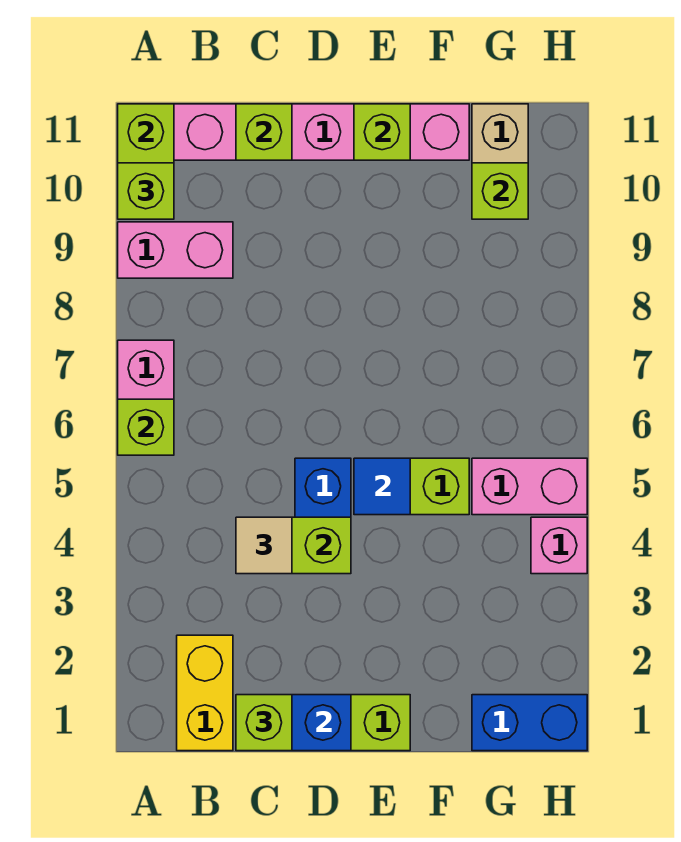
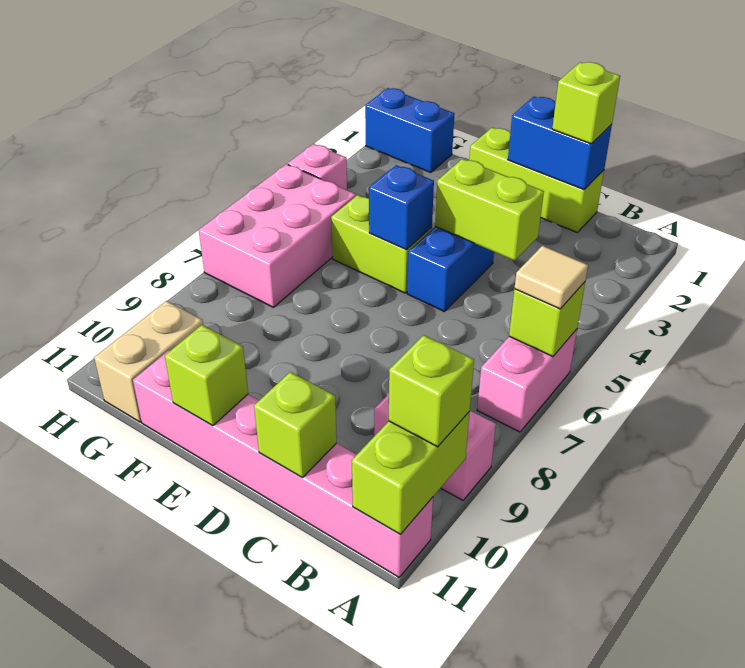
yellow brick B1:B2 level 1 -> none
tan tile C4 level 3 -> tan tile A6 level 3
blue tile E5 level 2 -> blue brick E5 level 2
pink brick G5:H5 level 1 -> pink brick G5:H7 level 1
lime brick G10 level 2 -> none

